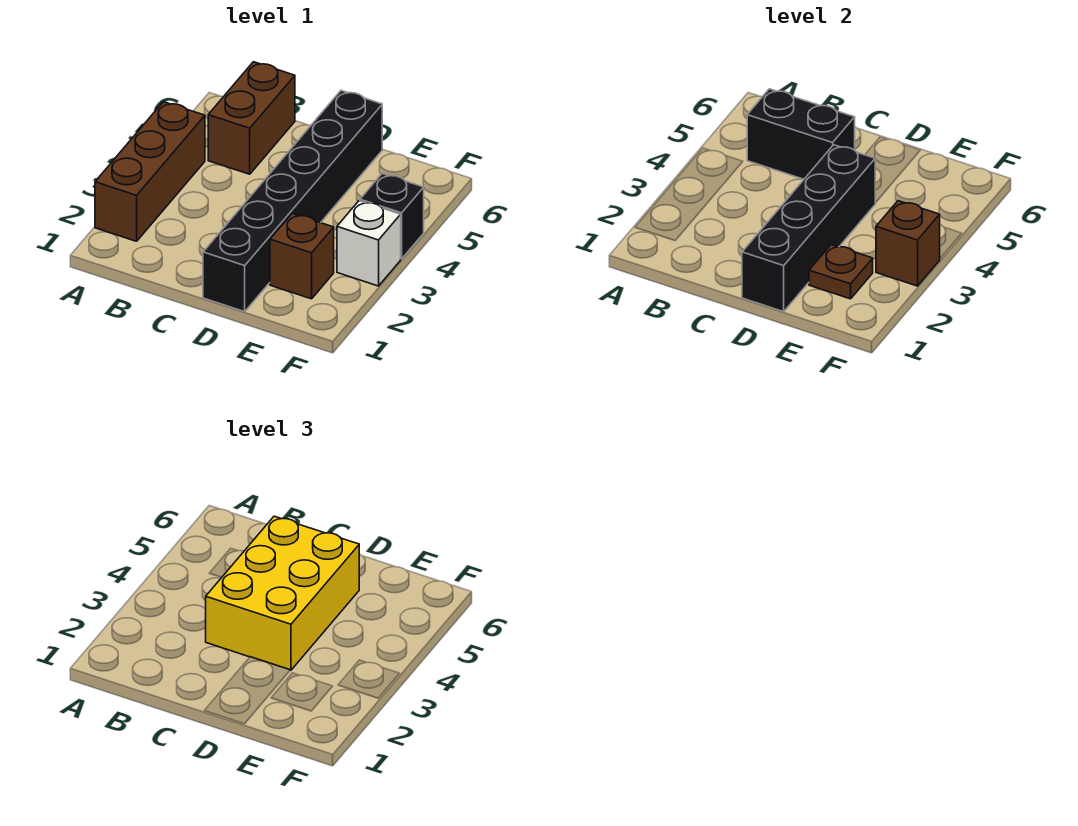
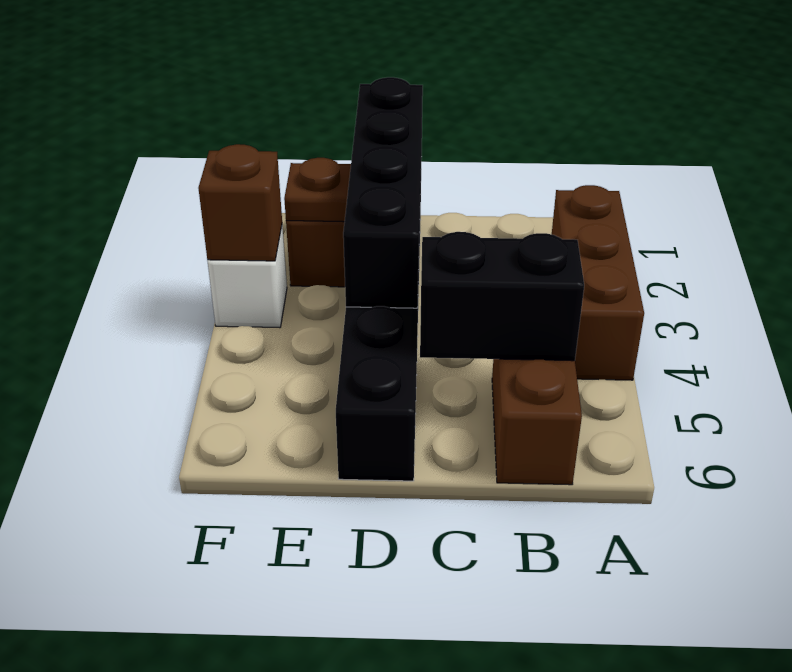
yellow brick C3:D5 level 3 -> none
black brick F4 level 1 -> none

